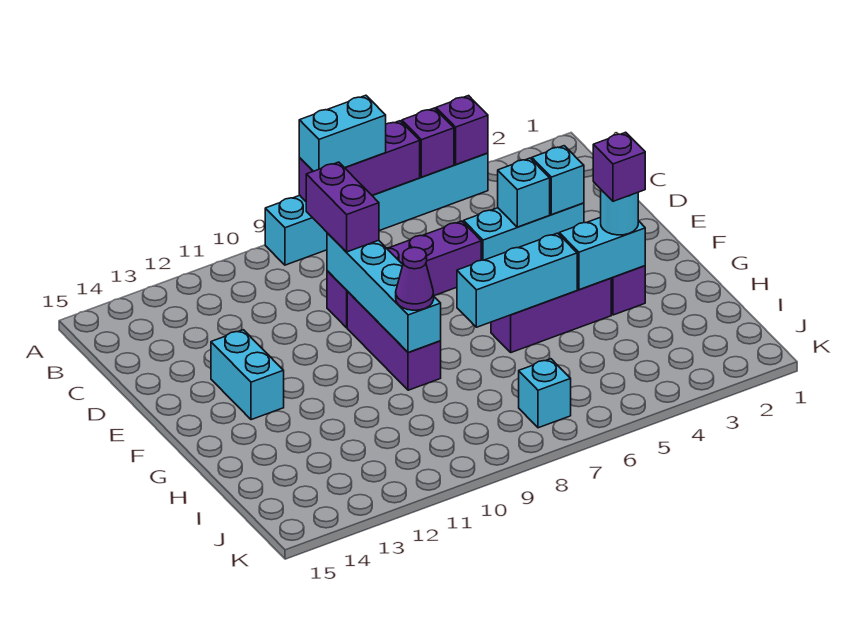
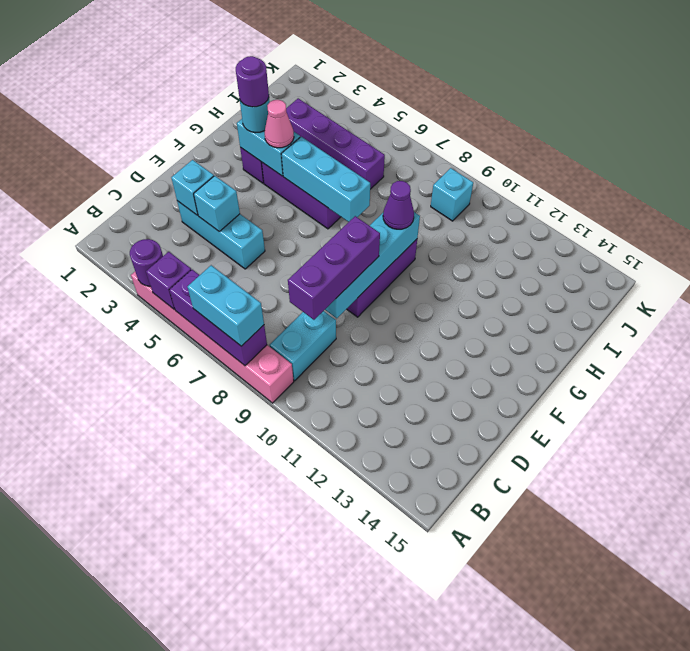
cyan brick A4:A9 level 1 -> pink brick A4:A9 level 1
purple brick A4 level 2 -> purple round brick A4 level 2
purple brick C9:D9 level 3 -> purple brick C9:E9 level 3
purple brick D6:D9 level 1 -> purple brick I3:I6 level 1
cyan brick E13:F13 level 1 -> cyan brick B9:C9 level 1
purple brick G3 level 4 -> purple round brick G3 level 4
none -> pink cone G4 level 3
cyan brick J7 level 1 -> cyan brick J9 level 1

